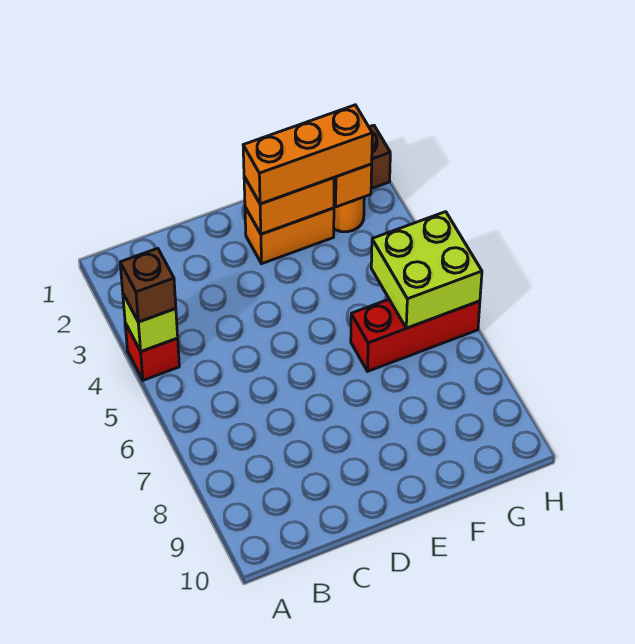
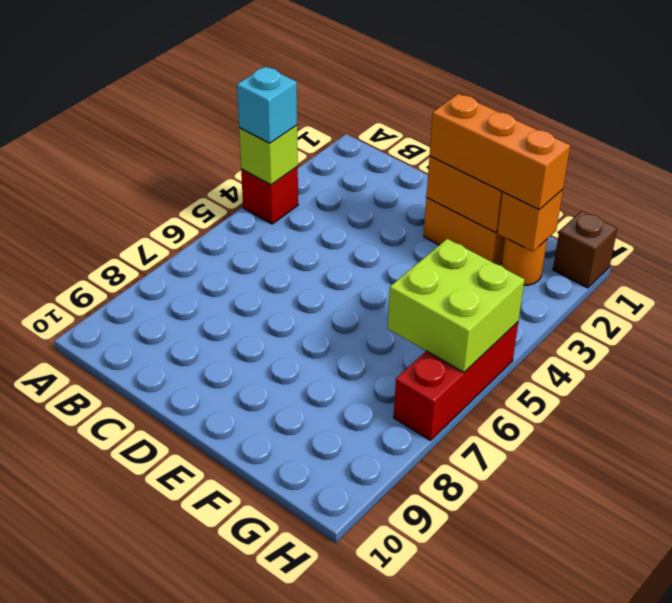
brown brick A4 level 3 -> cyan brick A4 level 3
red brick F6:H6 level 1 -> red brick H5:H7 level 1

